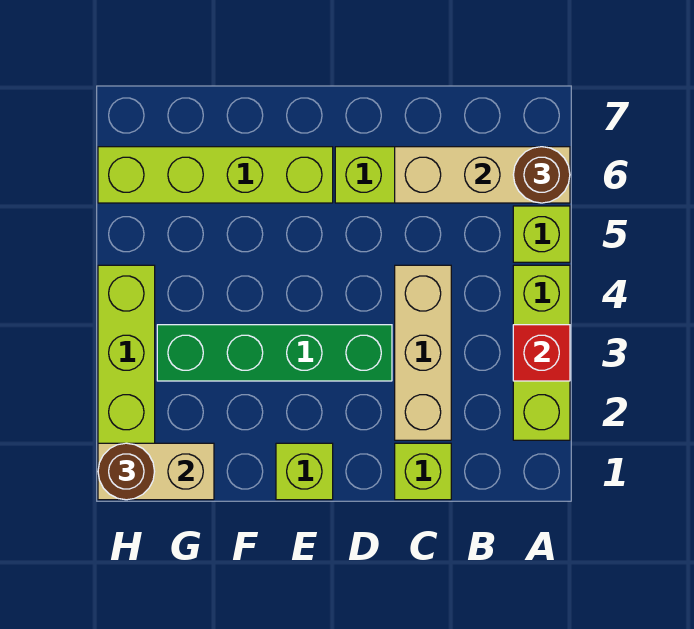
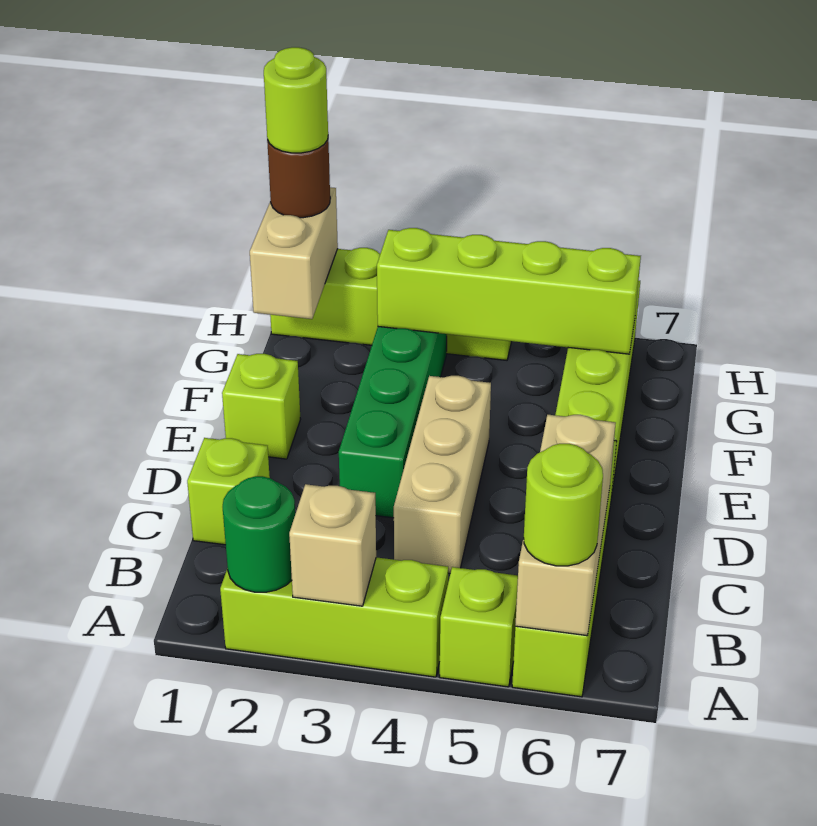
none -> green round brick A2 level 2
red brick A3 level 2 -> tan brick A3 level 2
brown round brick A6 level 3 -> lime round brick A6 level 3
tan brick C2:C4 level 1 -> tan brick C4:E4 level 1
none -> lime brick G3:G6 level 2
none -> lime round brick H1 level 4

